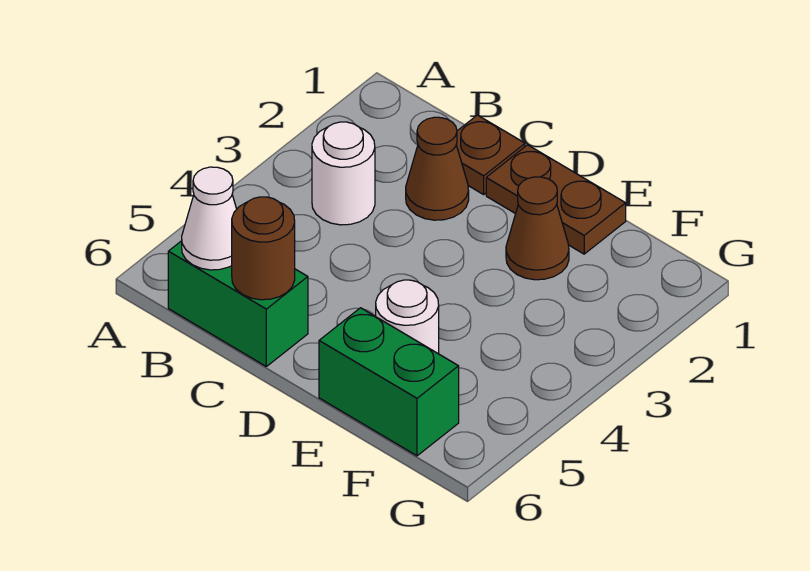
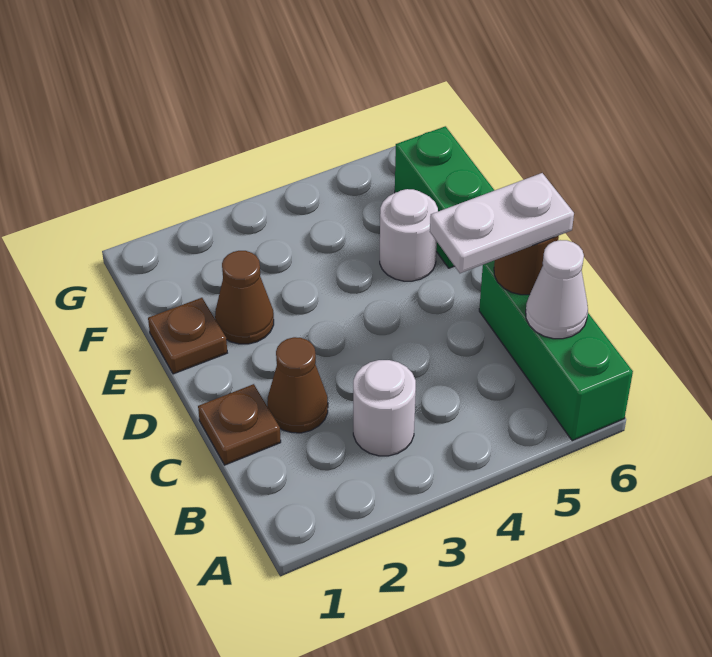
green brick B6:C6 level 1 -> green brick A6:C6 level 1
none -> white plate C5:C6 level 3
brown plate D1:E1 level 1 -> brown plate E1 level 1

